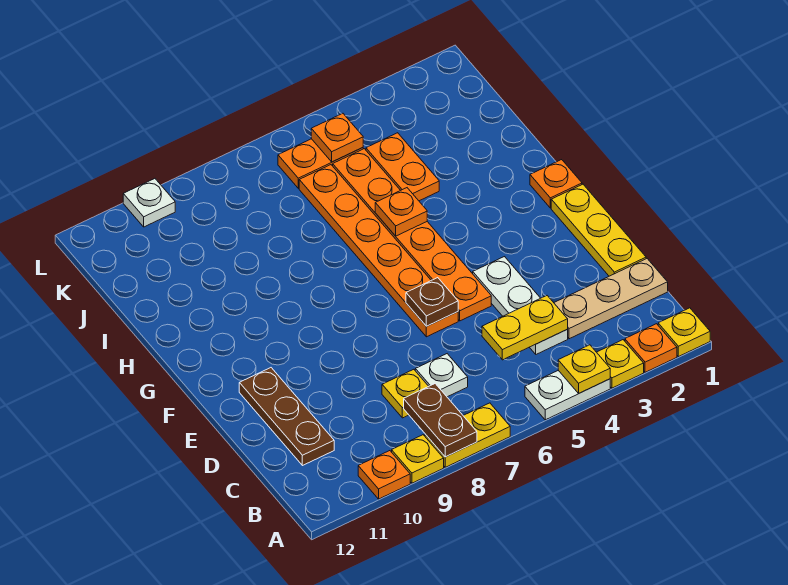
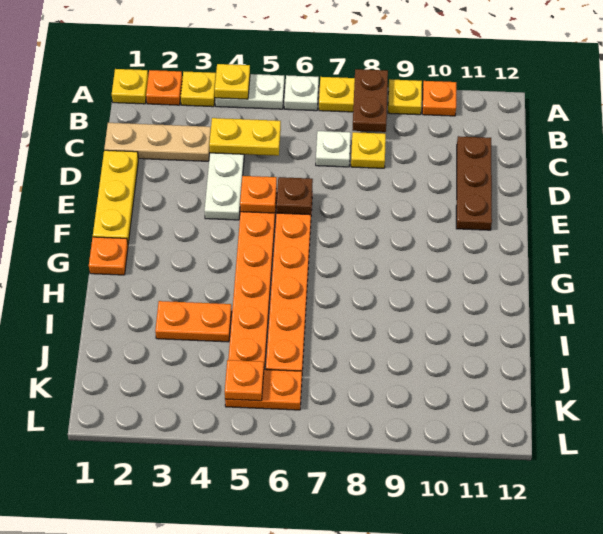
orange plate H5 level 2 -> orange plate E5 level 2
orange plate I4:J4 level 1 -> orange plate I3:I4 level 1
white plate L10 level 1 -> white plate A6 level 1

